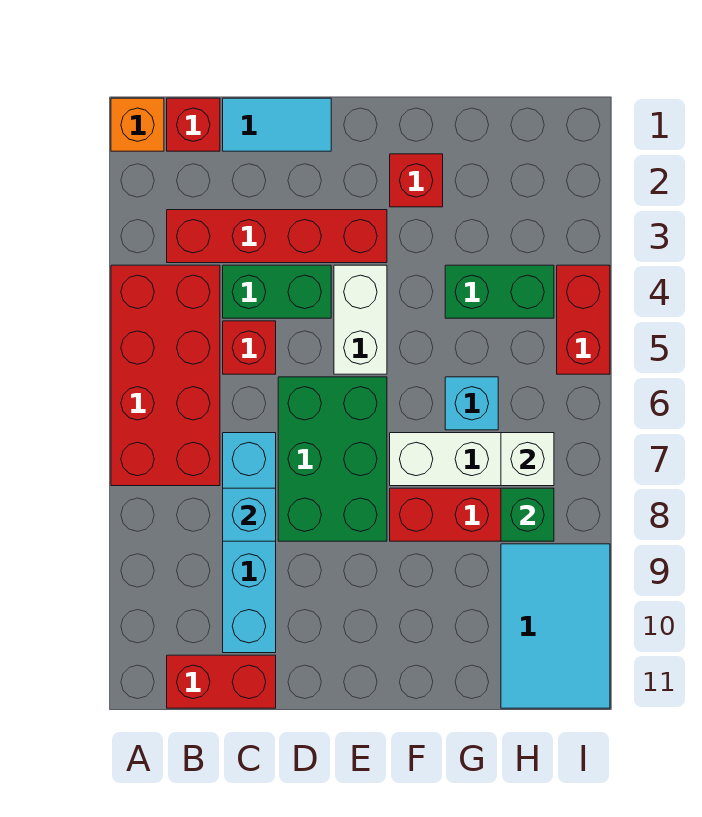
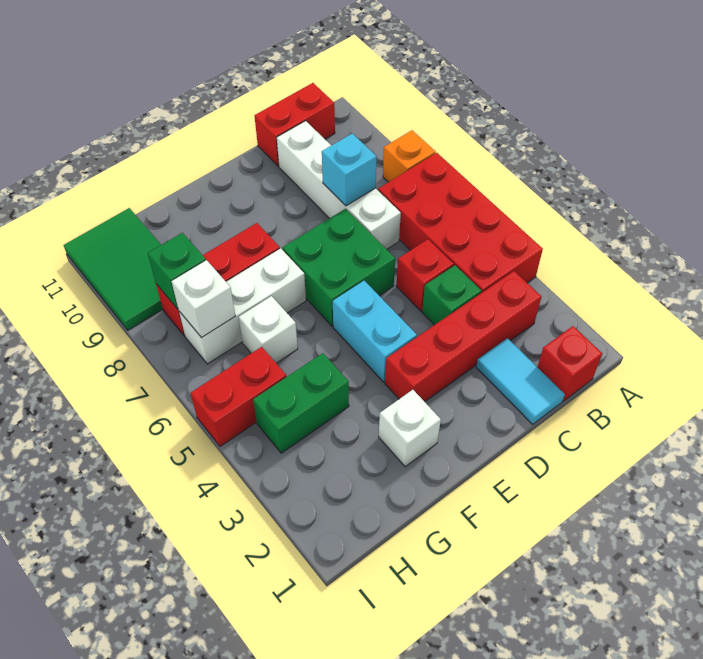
orange brick A1 level 1 -> orange brick A8 level 1
cyan tile C1:D1 level 1 -> cyan tile C1:C2 level 1
green brick C4:D4 level 1 -> green brick C4 level 1
cyan brick C7:C10 level 1 -> white brick C7:C10 level 1
green brick D6:E8 level 1 -> green brick D6:E7 level 1
white brick E4:E5 level 1 -> cyan brick E4:E5 level 1
red brick F2 level 1 -> white brick F2 level 1
cyan brick G6 level 1 -> white brick G6 level 1
cyan tile H9:I11 level 1 -> green tile H9:I11 level 1
red brick I4:I5 level 1 -> red brick H5:I5 level 1

